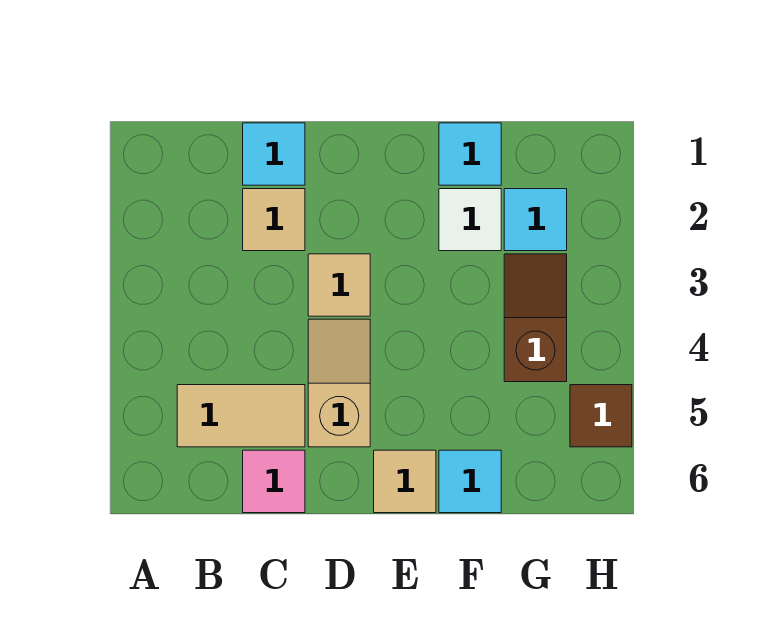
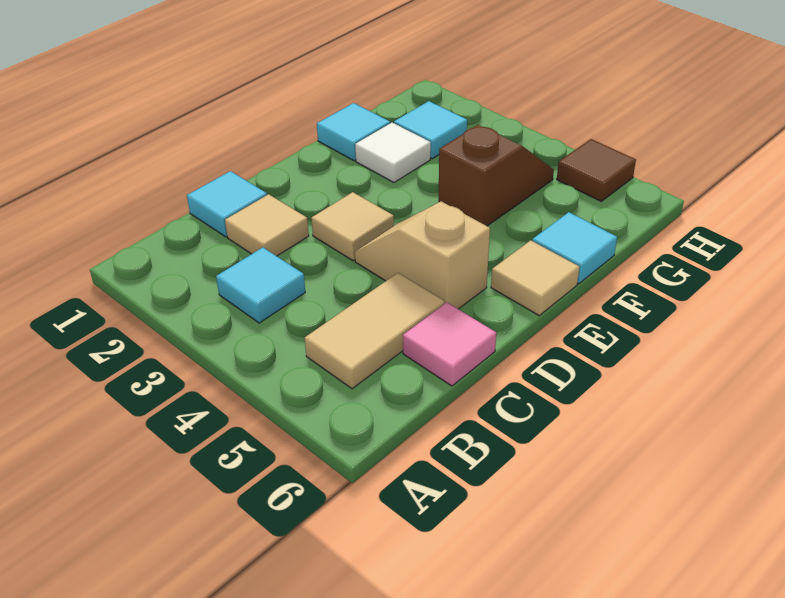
none -> cyan tile B3 level 1
brown slope G3:G4 level 1 top 4 -> brown slope F4:G4 level 1 top F

